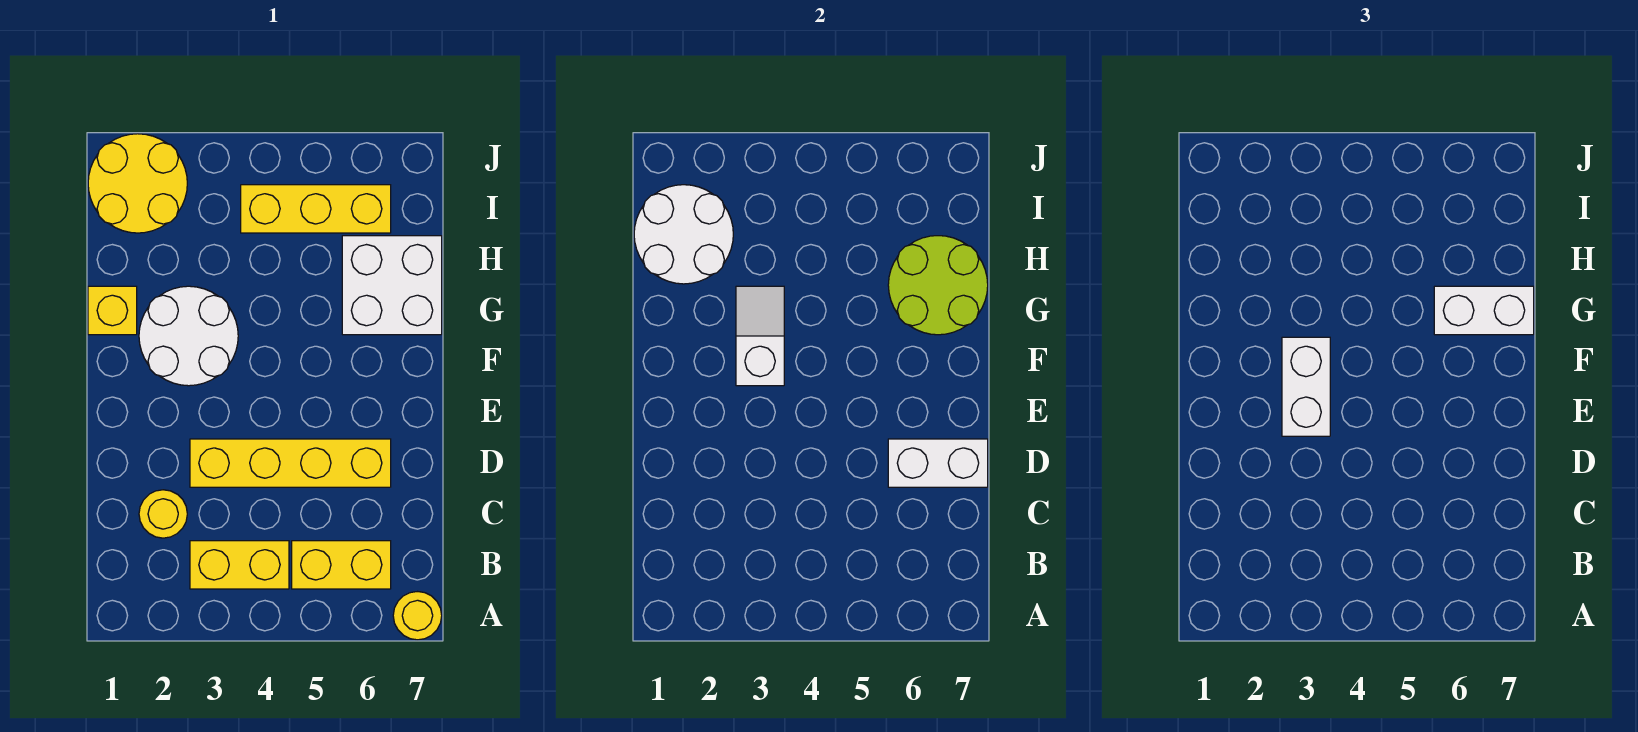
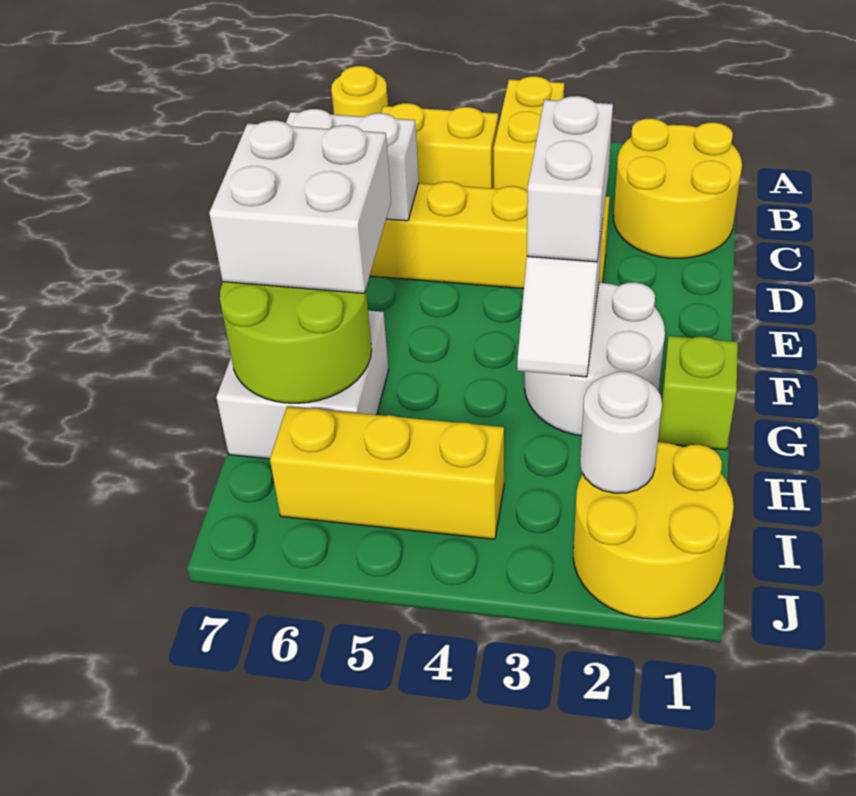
yellow brick B3:B4 level 1 -> yellow brick A4:B4 level 1
yellow round brick C2 level 1 -> yellow round brick B1:C2 level 1
yellow brick G1 level 1 -> lime brick G1 level 1
white brick G6:G7 level 3 -> white brick F6:G7 level 3
white round brick H1:I2 level 2 -> white round brick I2 level 2

